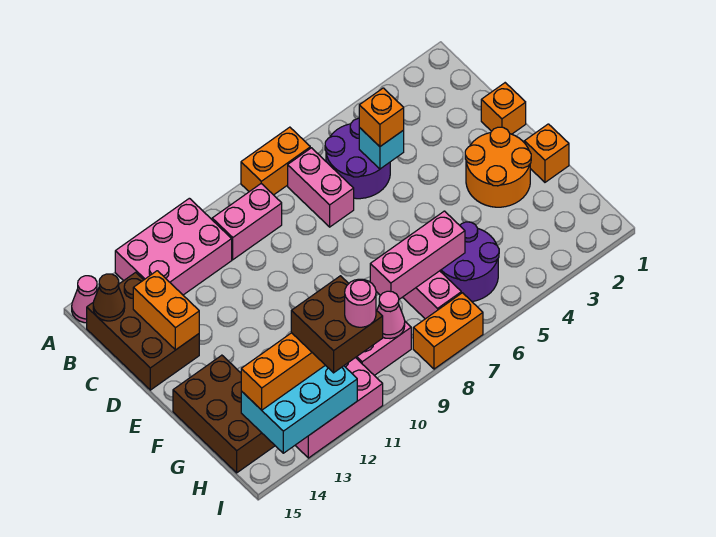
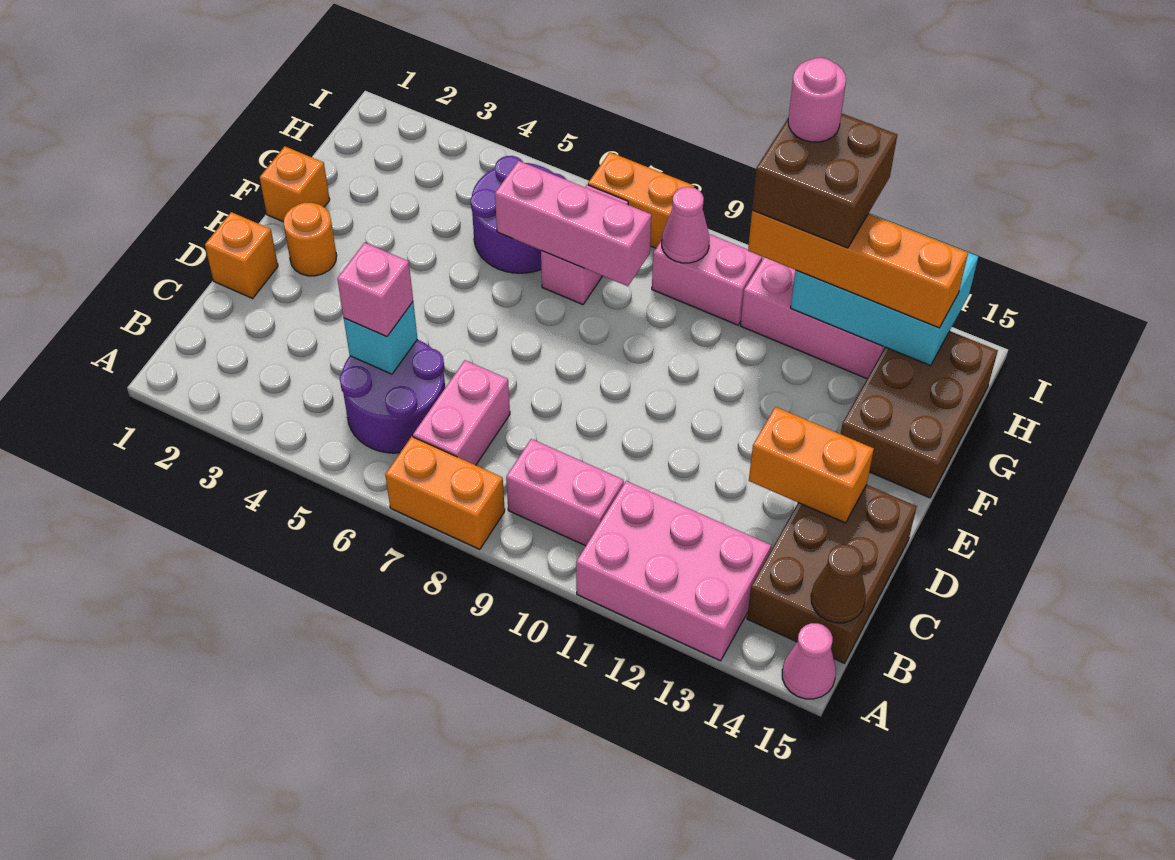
orange brick C5 level 3 -> pink brick C5 level 3
orange brick C14:D14 level 2 -> orange brick D13:D14 level 2
orange round brick E2:F3 level 1 -> orange round brick E2 level 1

